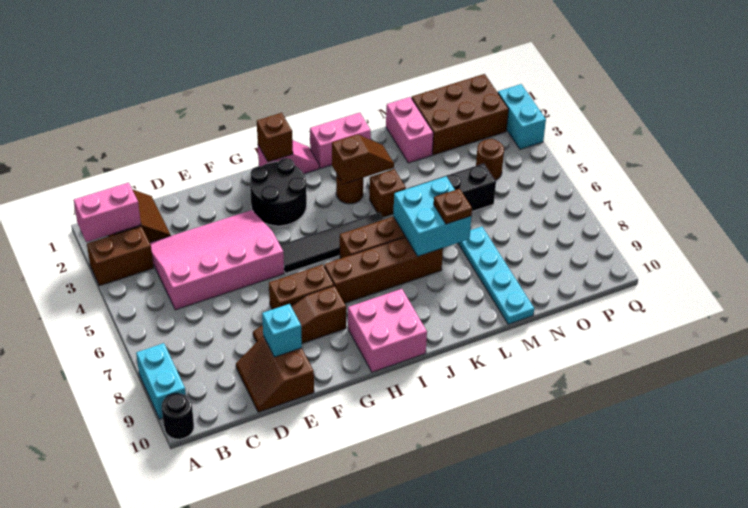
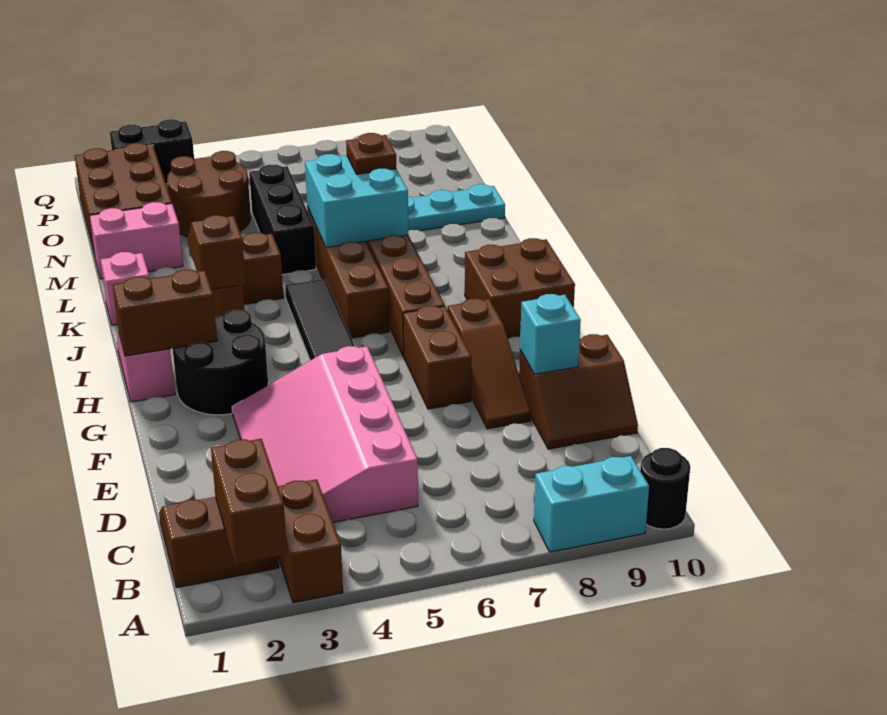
pink brick A2:B2 level 2 -> brown brick A2:B2 level 2
brown brick H1 level 2 -> brown brick H1:H2 level 2
pink brick H9:I10 level 1 -> brown brick H9:I10 level 1
pink brick J1:K1 level 1 -> pink brick K1 level 1
brown round brick O4 level 1 -> brown round brick N3:O4 level 1
cyan brick Q2:Q3 level 1 -> black brick Q2:Q3 level 1

